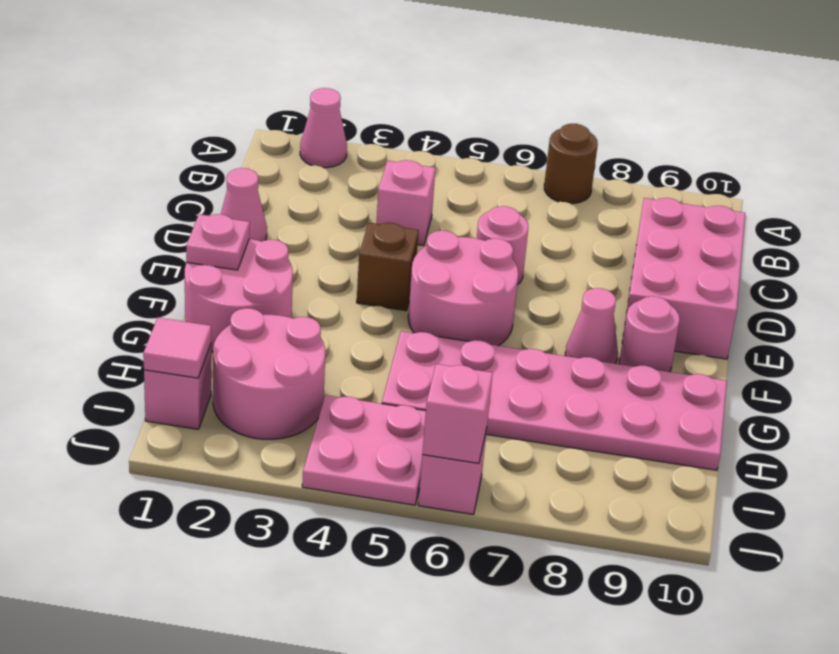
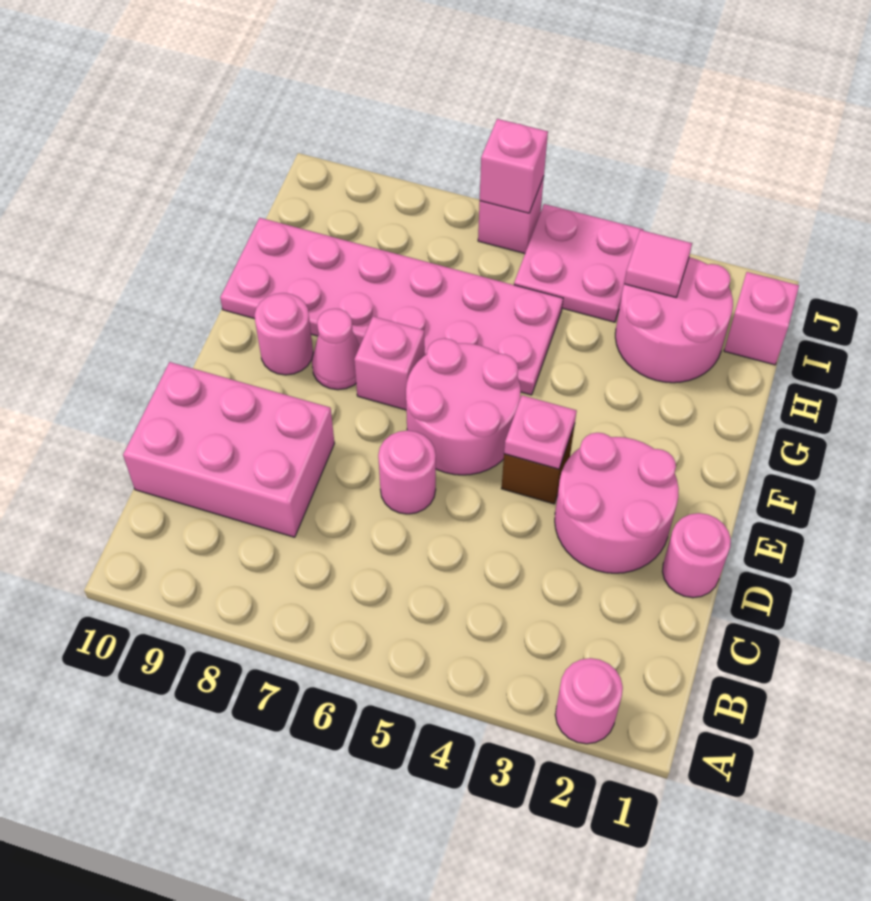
pink cone A2 level 1 -> pink round brick A2 level 1
brown round brick A7 level 1 -> none
pink brick C4 level 1 -> pink brick F7 level 1
pink brick C9:E10 level 1 -> pink brick C8:D10 level 1
pink cone D1 level 1 -> pink round brick D1 level 1
pink round brick F1:G2 level 1 -> pink round brick D2:E3 level 1
pink plate F1 level 2 -> pink plate E4 level 2
pink tile I1 level 2 -> pink tile I3 level 2

